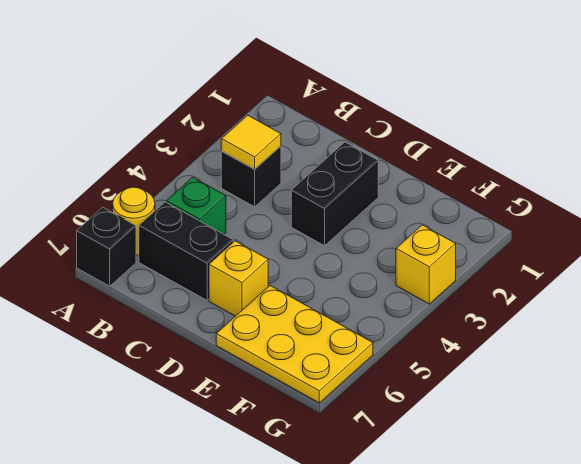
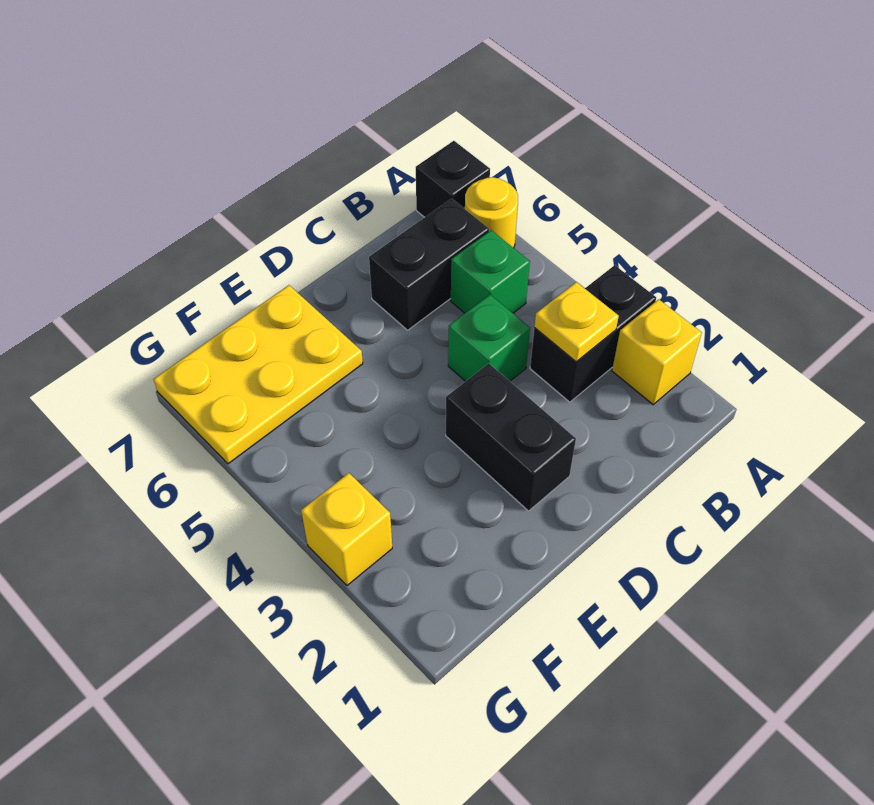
black brick B3 level 1 -> black brick A3:B3 level 1
yellow tile B3 level 2 -> yellow plate B3 level 2
none -> green brick C4 level 1
yellow brick D6 level 1 -> yellow brick A2 level 1

